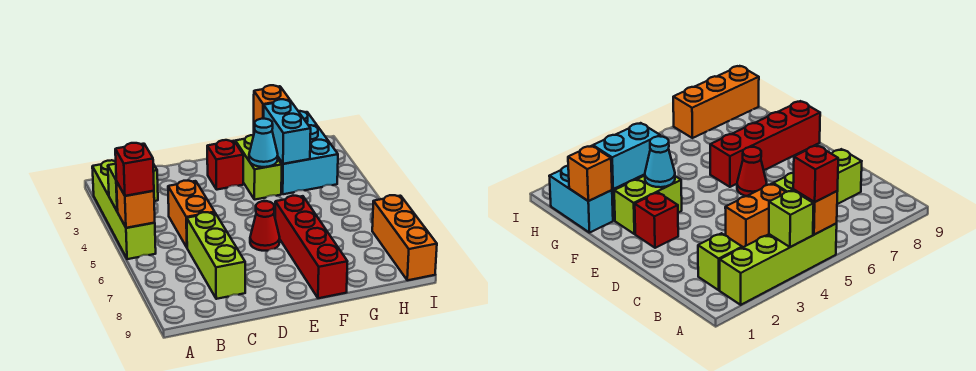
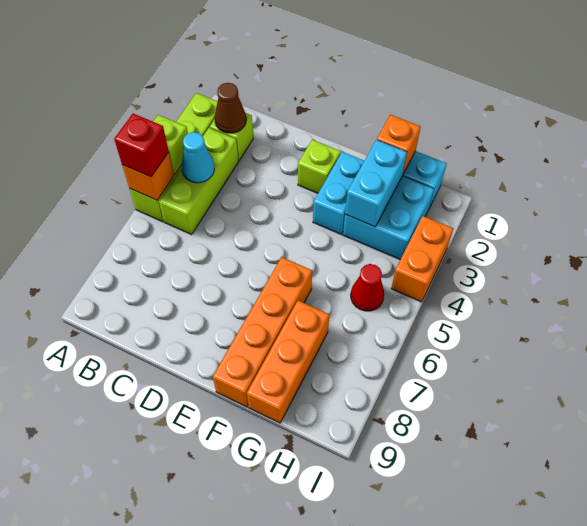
none -> brown cone B2 level 2
orange brick C4:C5 level 1 -> orange brick I3:I4 level 1
lime brick C6:C8 level 1 -> lime brick B3:B5 level 1
red brick E2 level 1 -> lime brick E2 level 1
red cone E6 level 1 -> red cone H5 level 1
lime brick F2:F3 level 1 -> cyan brick F2:F3 level 1
cyan cone F3 level 2 -> cyan cone B4 level 2
red brick F6:F9 level 1 -> orange brick F6:F9 level 1
orange brick I7:I9 level 1 -> orange brick G7:G9 level 1

